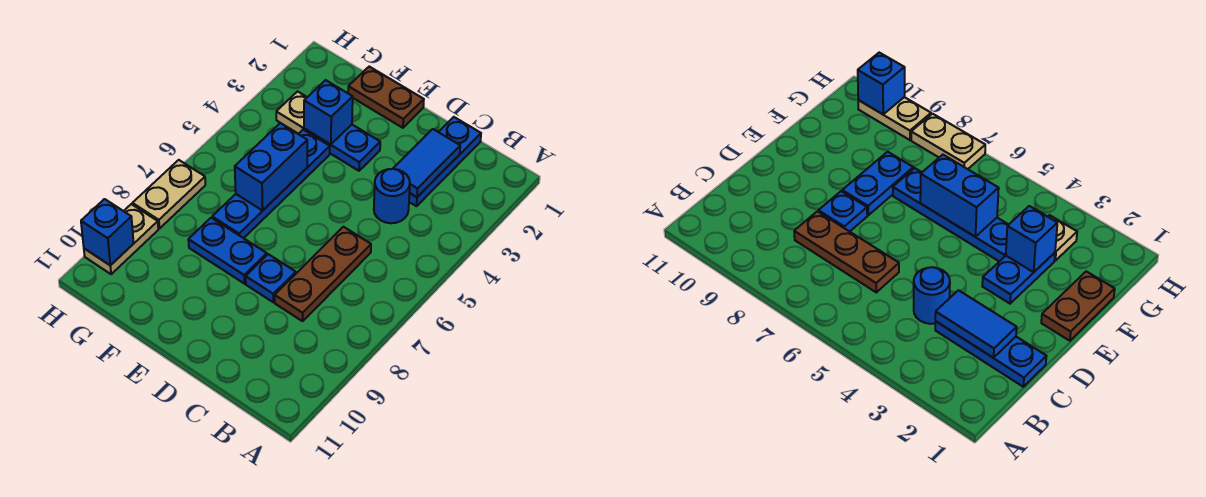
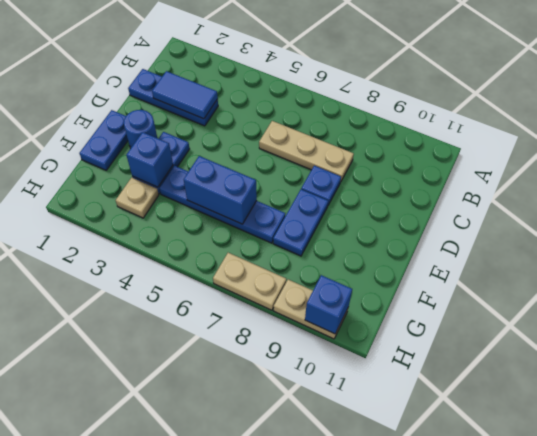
blue round brick C4 level 1 -> blue round brick E2 level 1
brown plate C6:C8 level 1 -> tan plate C6:C8 level 1
brown plate E1:F1 level 1 -> blue plate E1:F1 level 1

